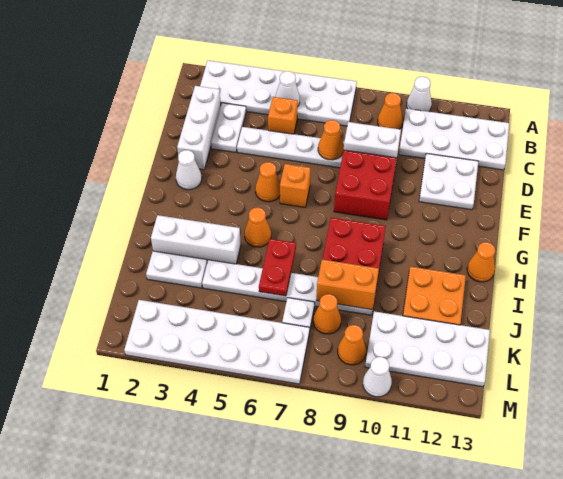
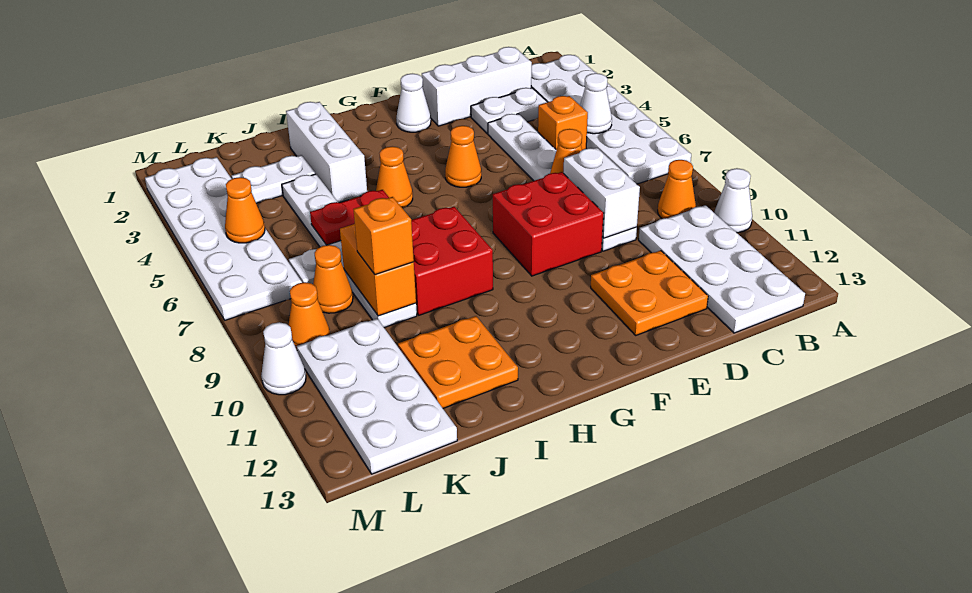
white plate D11:E12 level 1 -> orange plate D11:E12 level 1
orange brick F6 level 1 -> orange brick J9 level 3
orange cone H13 level 1 -> orange cone L5 level 2
white plate J2:J3 level 1 -> white plate J3:K3 level 1

